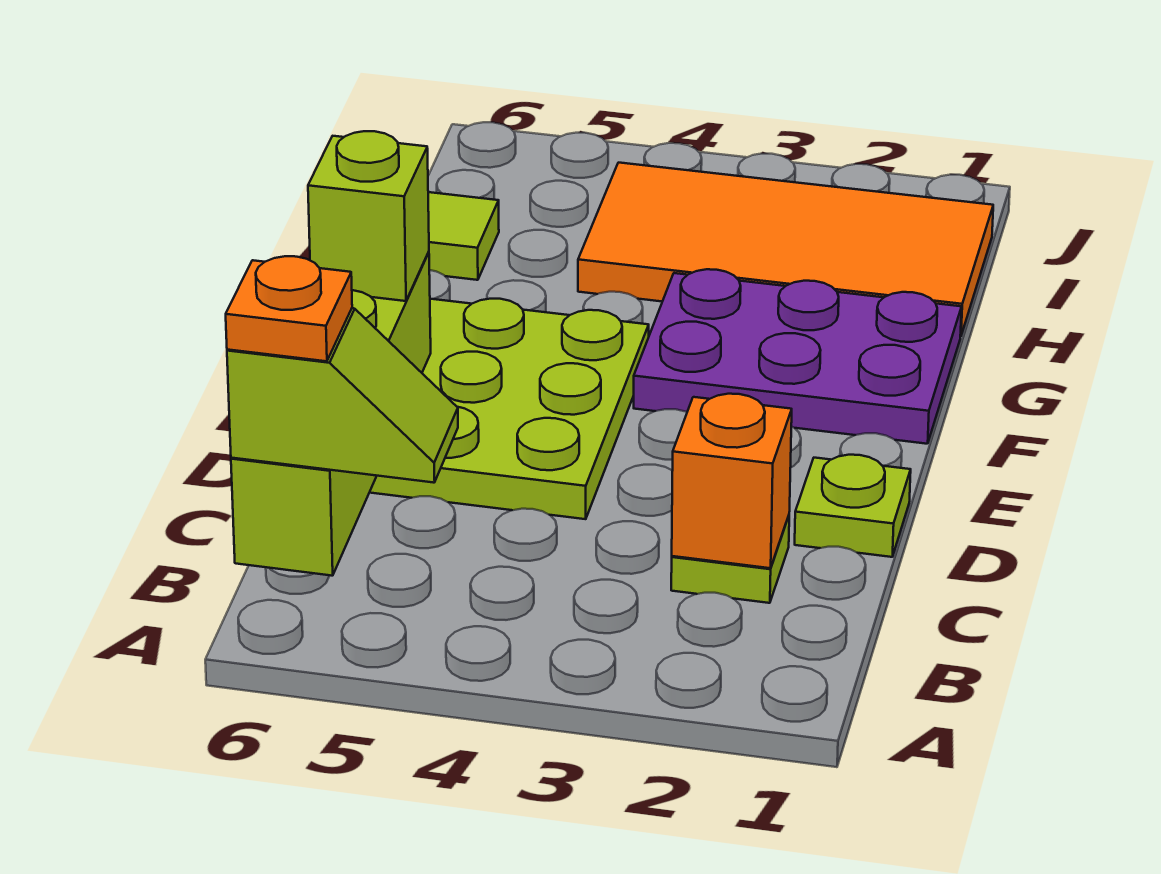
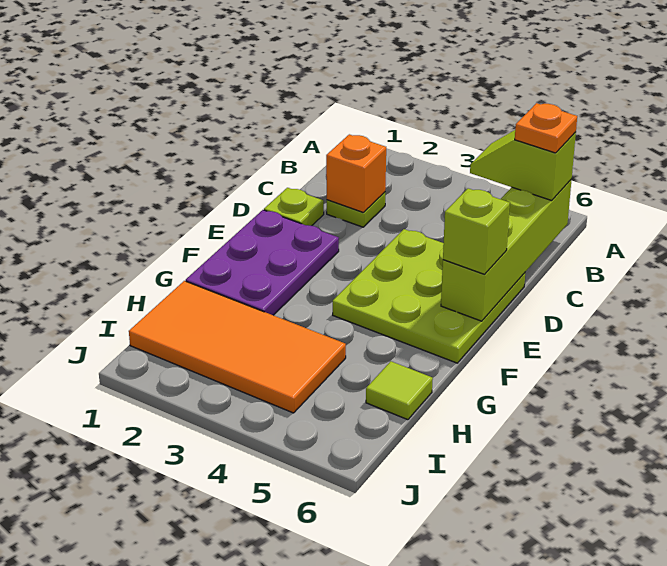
purple plate F1:G3 level 1 -> purple plate E1:G2 level 1

